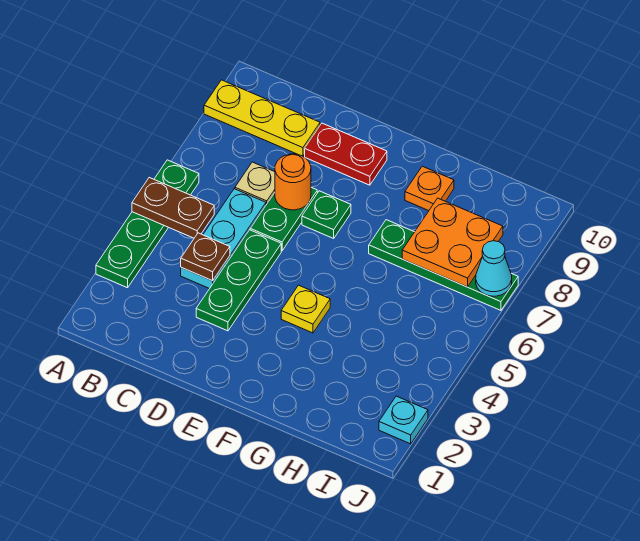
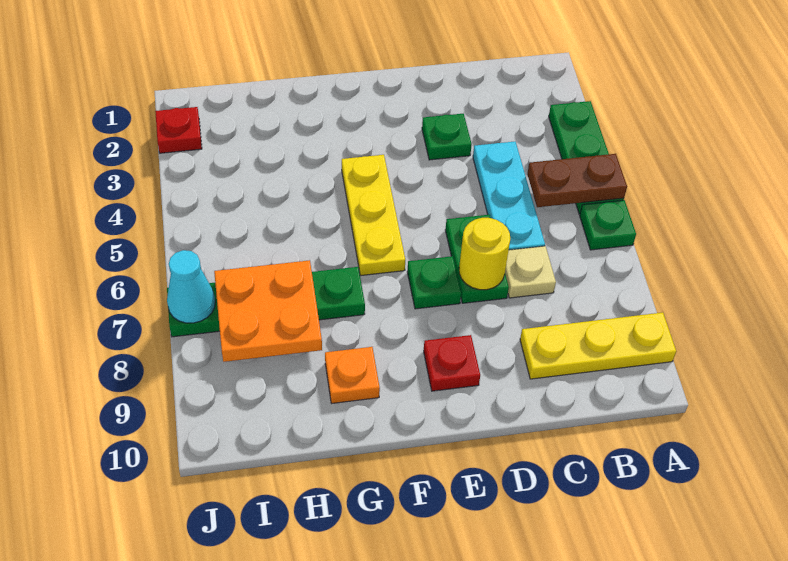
brown plate C4 level 2 -> none
green plate D3:D5 level 1 -> green plate D3 level 1
orange round brick D7 level 2 -> yellow round brick D7 level 2
red plate D9:E9 level 1 -> red plate E9 level 1
yellow plate F4 level 1 -> yellow plate F4:F6 level 1
cyan plate J2 level 1 -> red plate J2 level 1

